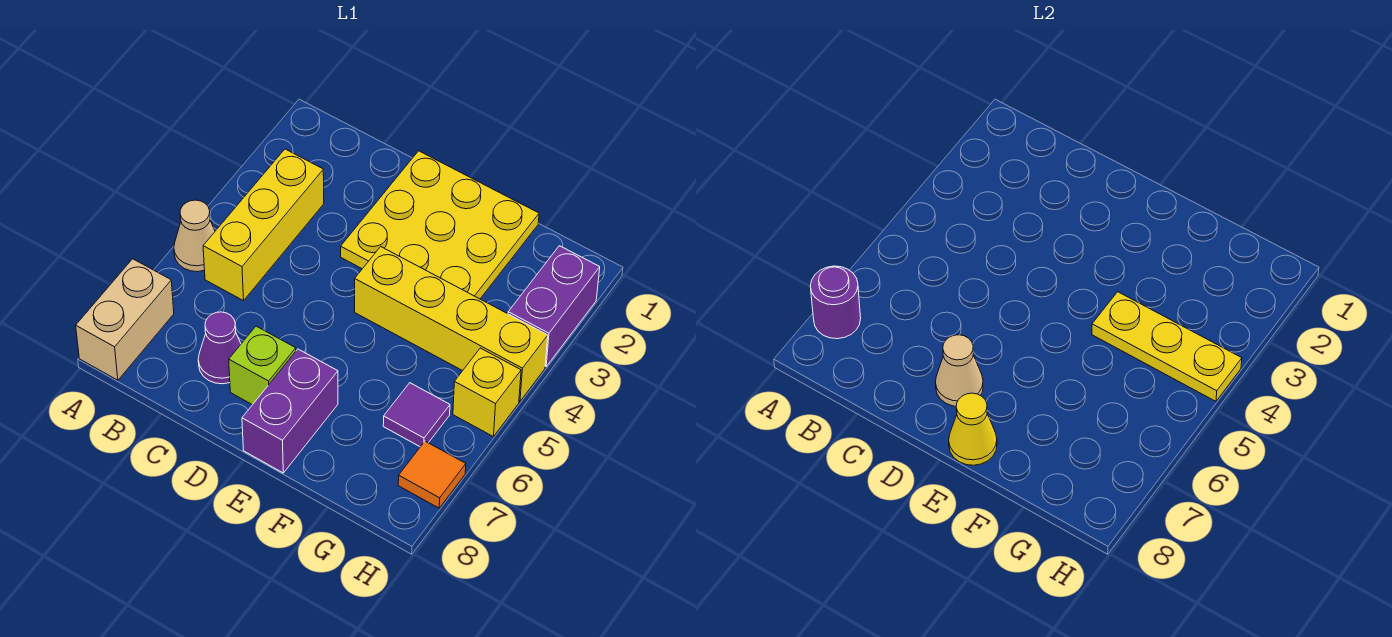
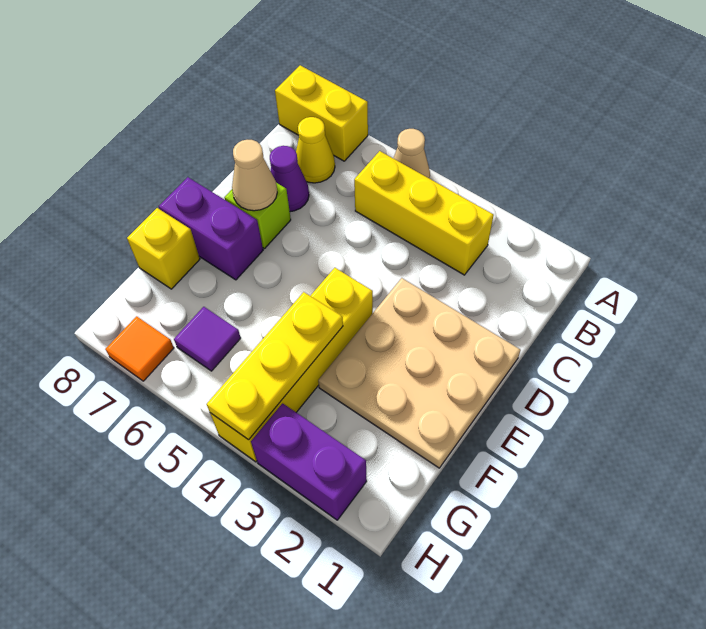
tan brick A7:A8 level 1 -> yellow brick A7:A8 level 1
purple round brick A7 level 2 -> none
yellow plate D1:F3 level 1 -> tan plate D1:F3 level 1
yellow cone E8 level 2 -> yellow cone B7 level 1
yellow brick H5 level 1 -> yellow brick F8 level 1

